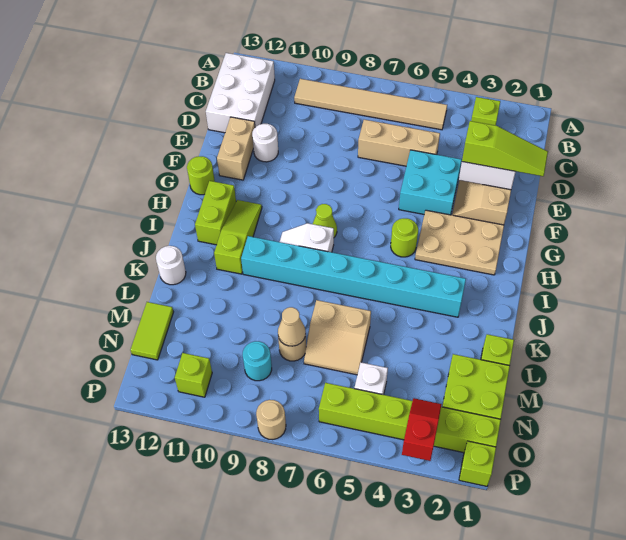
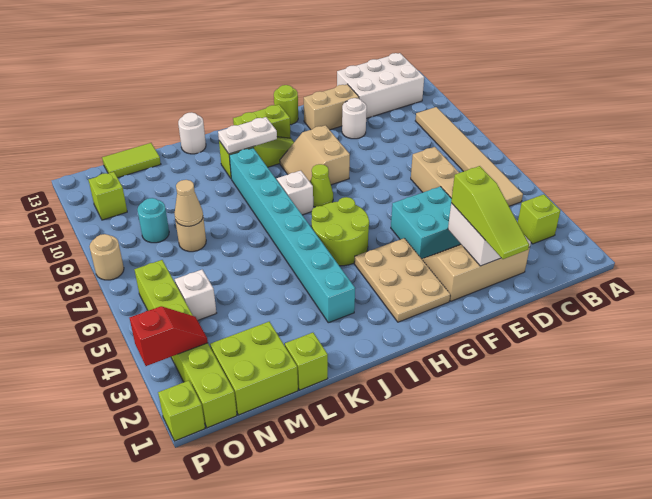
lime round brick H5 level 1 -> lime round brick H5:I6 level 1
none -> white plate I11:J11 level 2
tan slope L6:M7 level 1 top L -> tan slope G9:H10 level 1 top G

